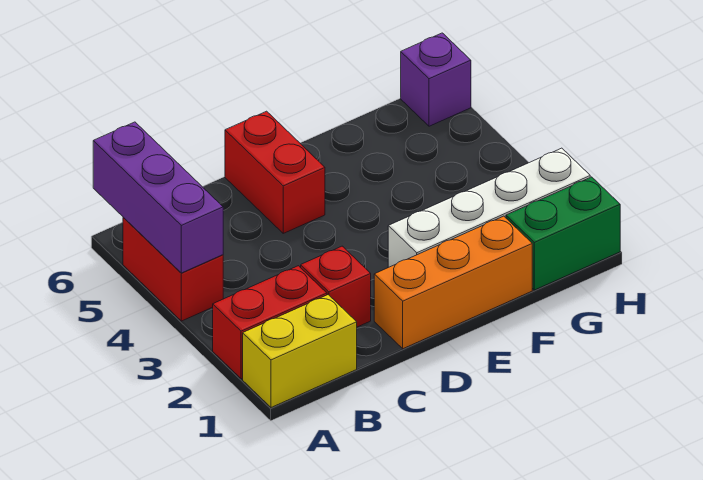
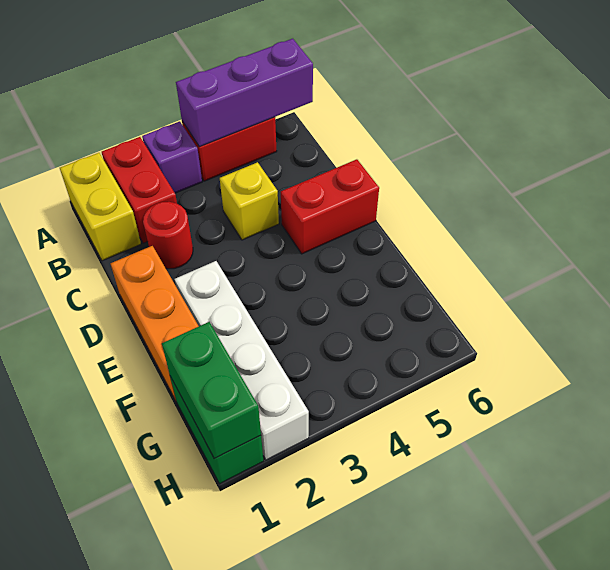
red brick C2 level 1 -> red round brick C2 level 1
none -> yellow brick C4 level 1
none -> green brick G1:H1 level 2
purple brick H6 level 1 -> purple brick A3 level 1

